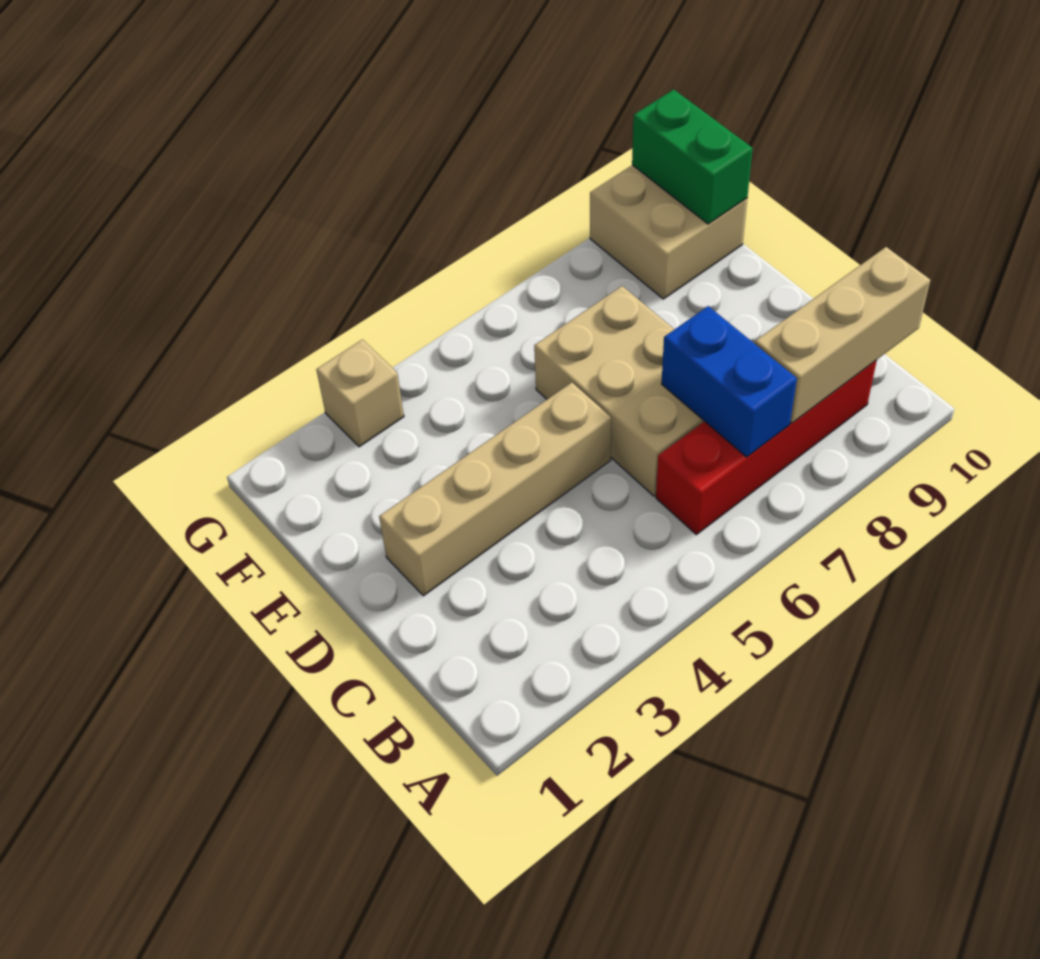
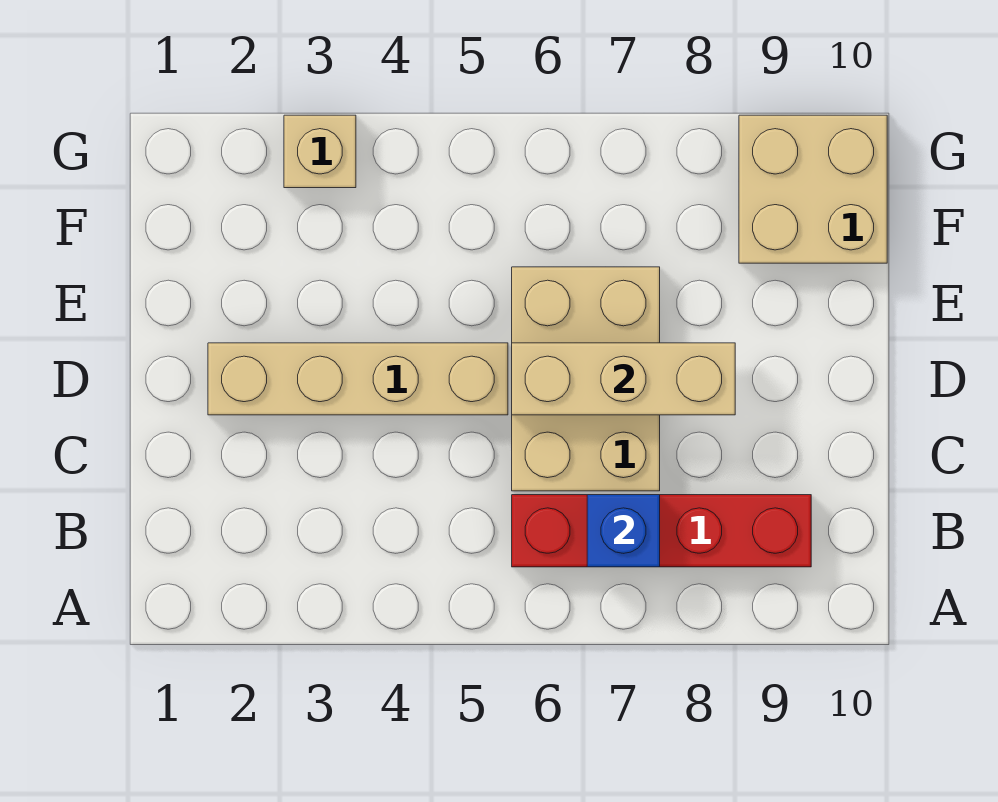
blue brick B7:C7 level 2 -> blue brick B7 level 2
tan brick B8:B10 level 2 -> tan brick D6:D8 level 2
green brick F10:G10 level 2 -> none

